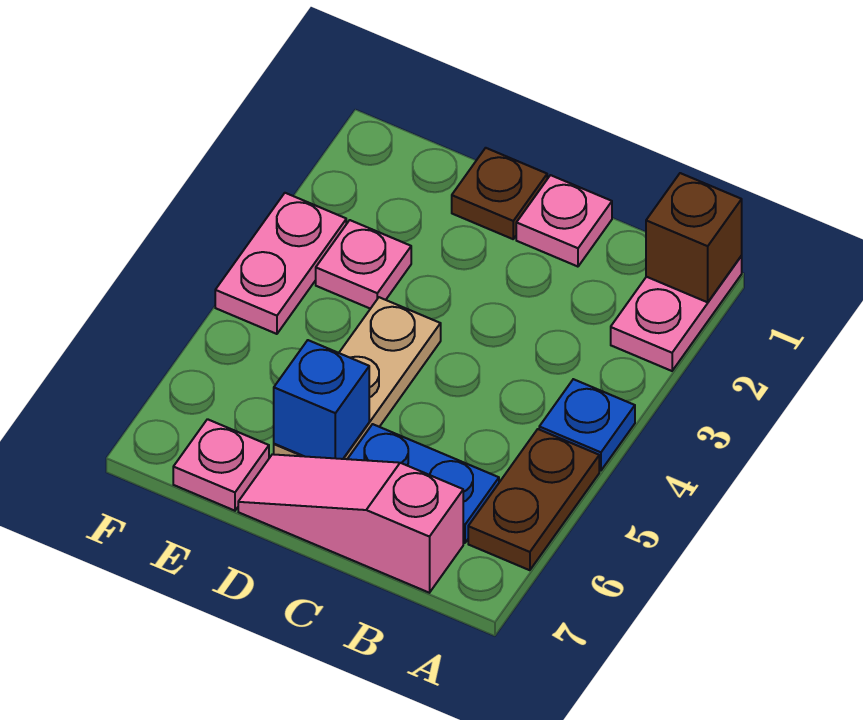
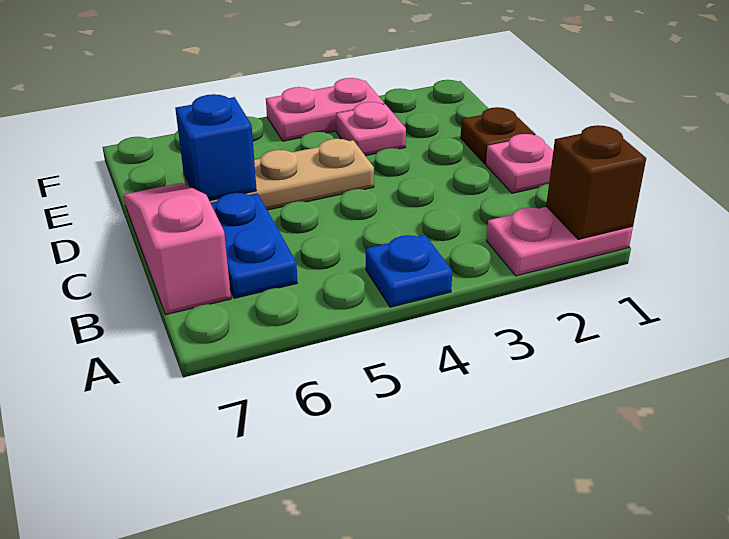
brown plate A5:A6 level 1 -> none
pink plate E7 level 1 -> none

